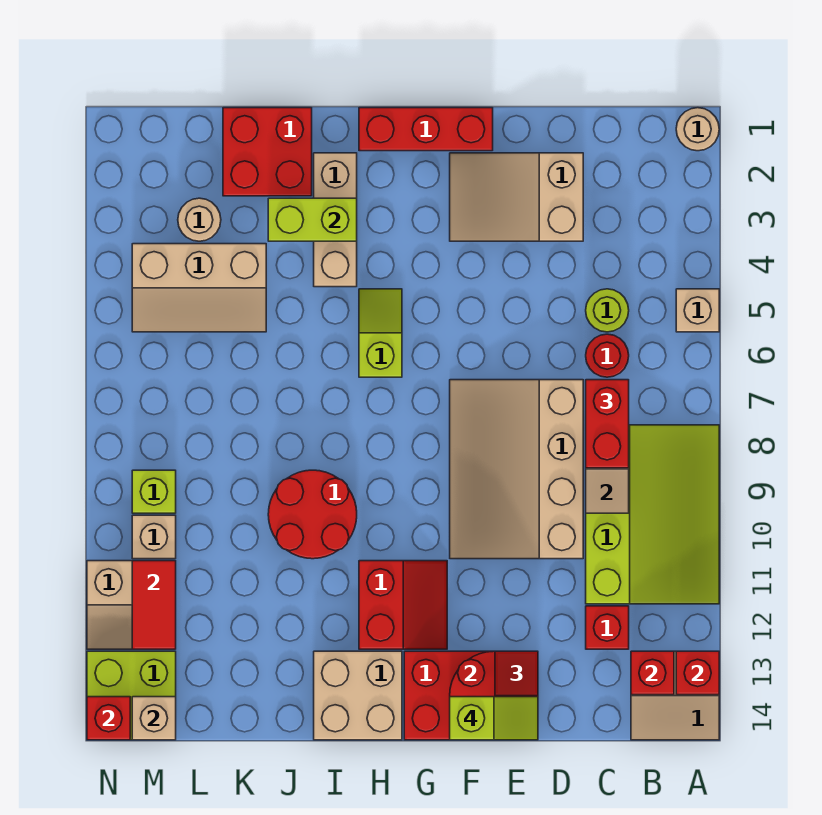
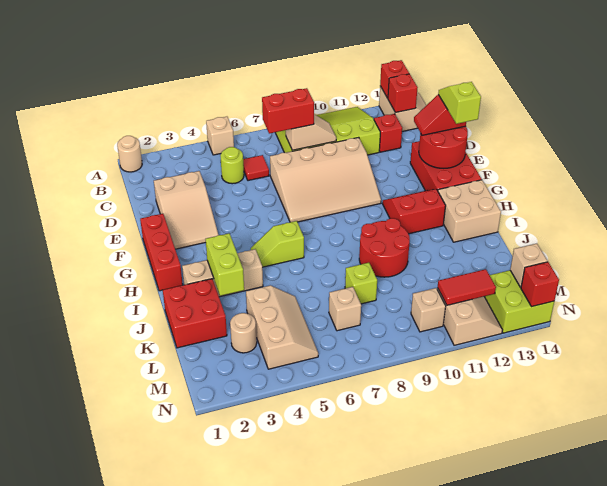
red round brick C6 level 1 -> red tile C6 level 1
none -> tan brick L7 level 1
lime brick M9 level 1 -> lime brick K8 level 1

